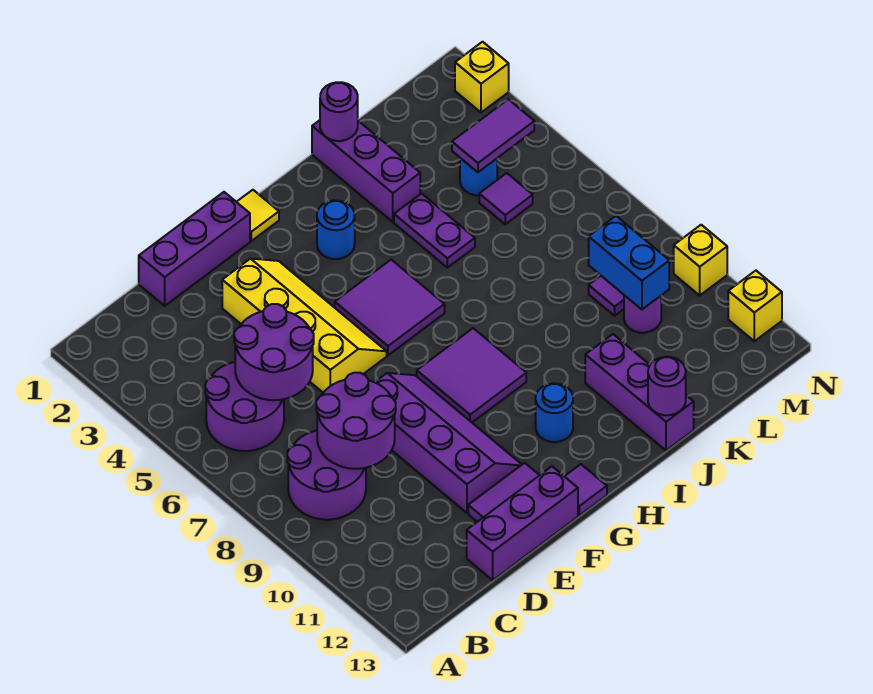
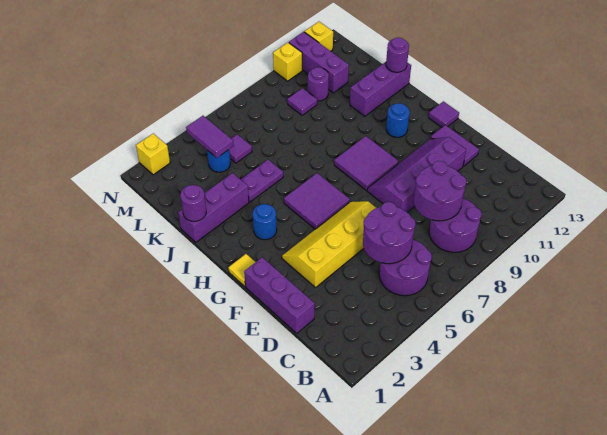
purple brick D13:F13 level 1 -> purple brick L11:N11 level 1
blue brick L9:L10 level 2 -> none

